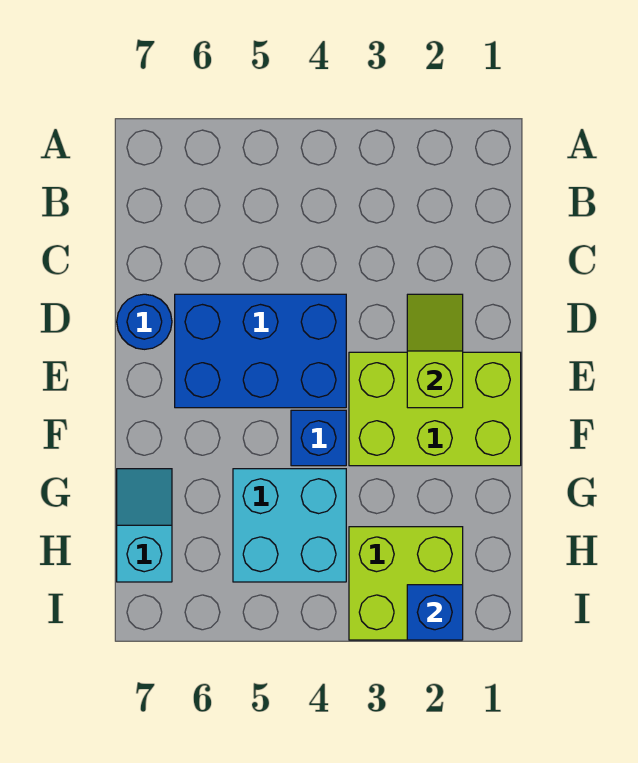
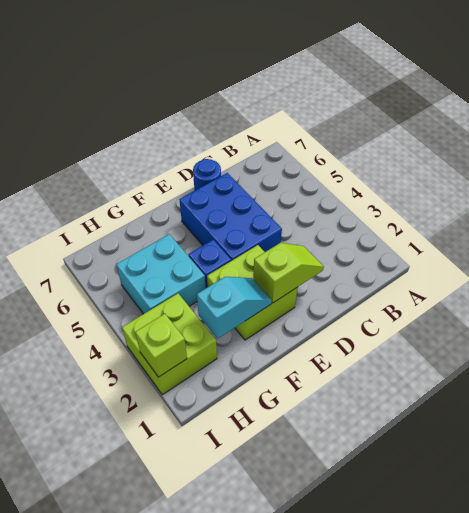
lime brick E1:F3 level 1 -> lime brick E2:F3 level 1
cyan slope G7:H7 level 1 top H -> cyan slope F2:G2 level 2 top G
blue brick I2 level 2 -> lime brick I2 level 2

